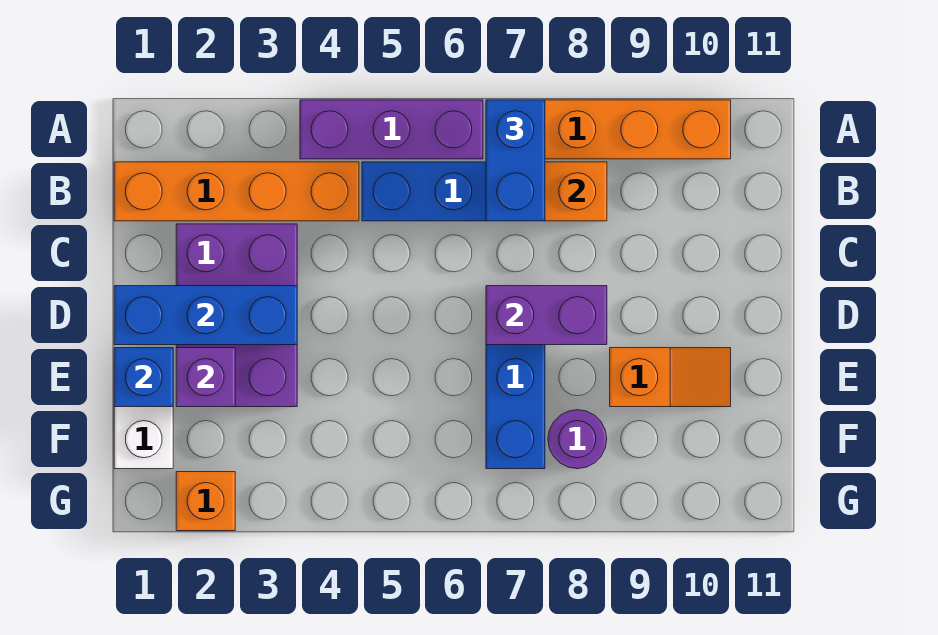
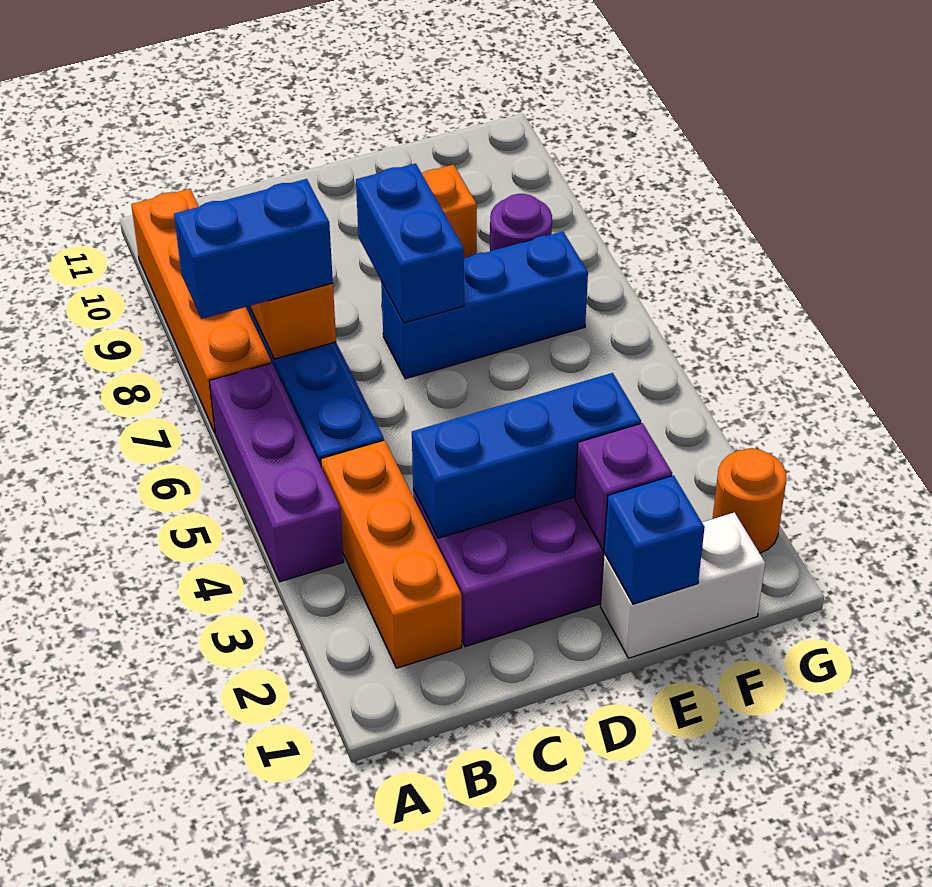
orange brick B1:B4 level 1 -> orange brick B2:B4 level 1
blue brick D1:D3 level 2 -> blue brick C3:E3 level 2
purple brick D7:D8 level 2 -> blue brick D7:D8 level 2
orange brick G2 level 1 -> orange round brick G2 level 1

